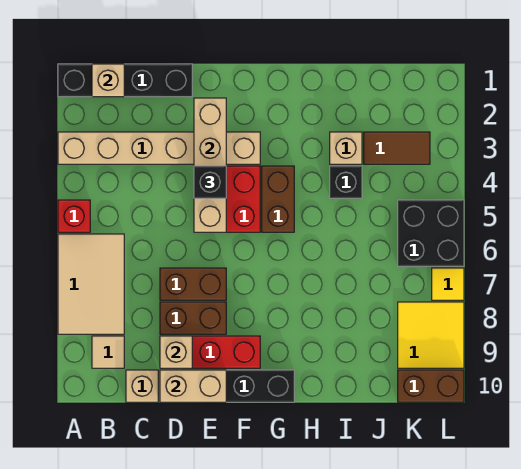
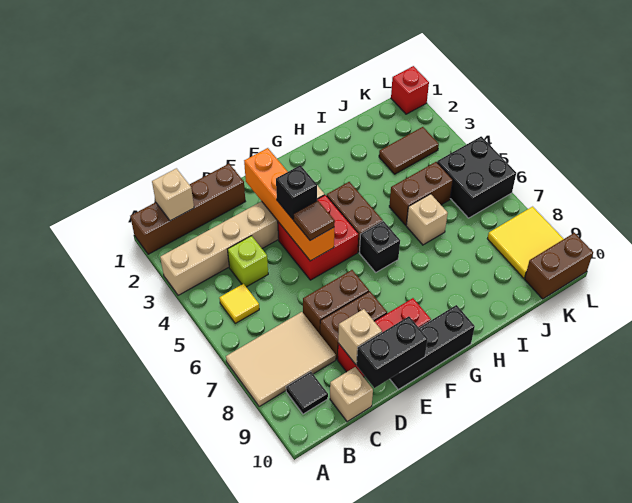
black brick A1:D1 level 1 -> brown brick A1:D1 level 1
red brick A5 level 1 -> red brick L1 level 1
tan tile A6:B8 level 1 -> tan tile A7:C8 level 1
tan tile B9 level 1 -> black tile B9 level 1
none -> lime brick C4 level 1
tan brick D10:E10 level 2 -> black brick D10:E10 level 2
tan brick E2:E5 level 2 -> orange brick E2:E5 level 2
none -> brown tile E5 level 3
tan brick I3 level 1 -> tan brick I6 level 1
black brick I4 level 1 -> black brick G6 level 1
none -> brown brick I5:J5 level 1
yellow tile L7 level 1 -> yellow tile B5 level 1

